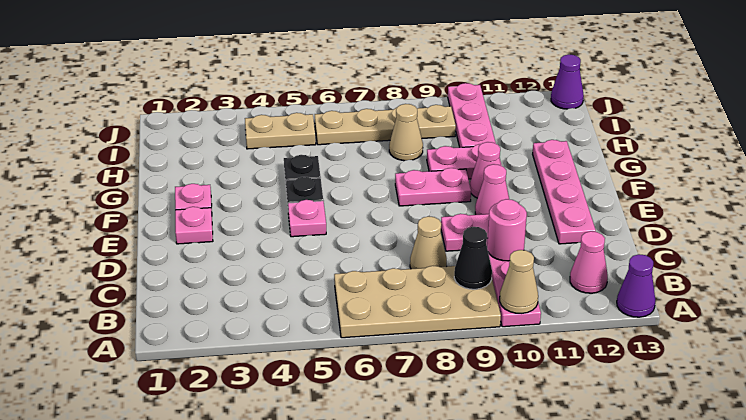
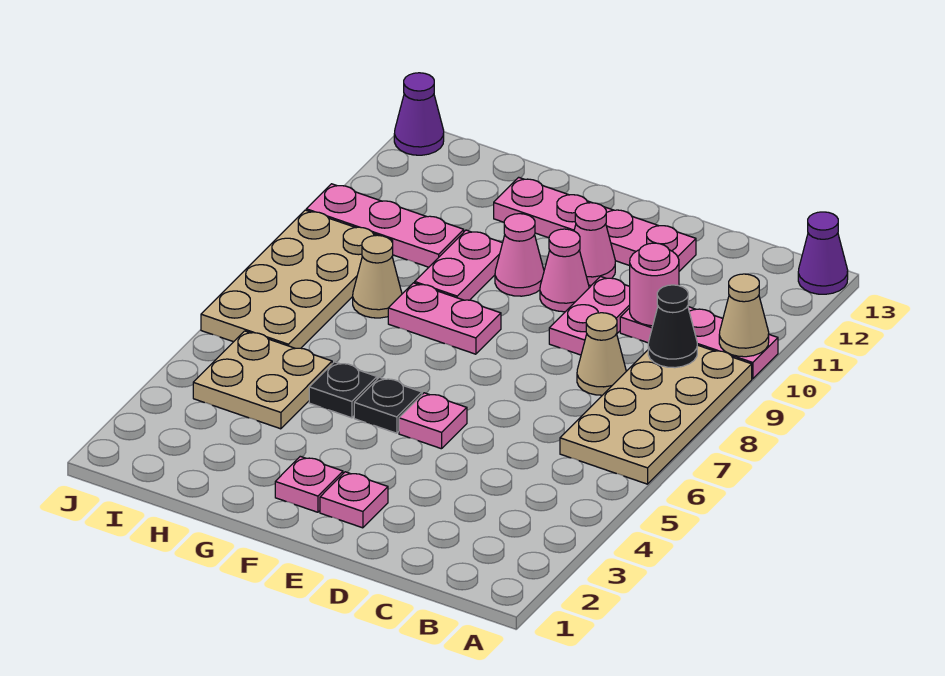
pink cone B12 level 1 -> pink cone E11 level 1
pink plate F8:F9 level 1 -> pink plate F8:G8 level 1
tan plate I4:I5 level 1 -> tan plate H4:I5 level 1
tan plate I6:I9 level 1 -> tan plate I6:J9 level 1

